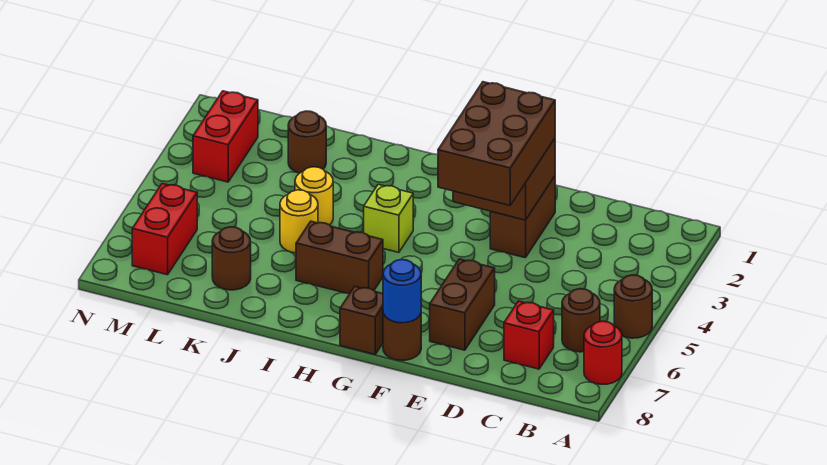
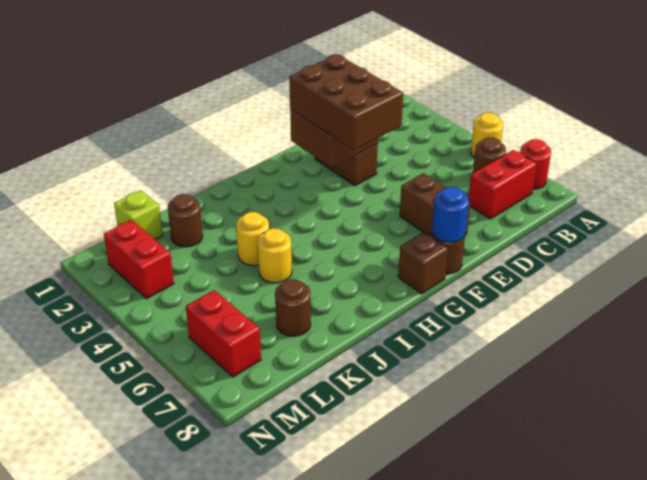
brown round brick A5 level 1 -> yellow round brick A5 level 1
red brick C7 level 1 -> red brick B7:C7 level 1
lime brick H4 level 1 -> lime brick L1 level 1
brown brick H6:I6 level 1 -> none

